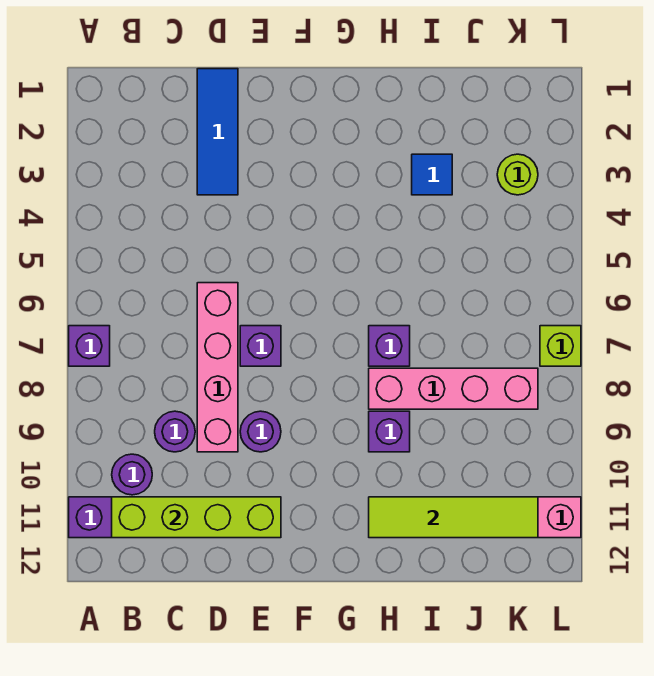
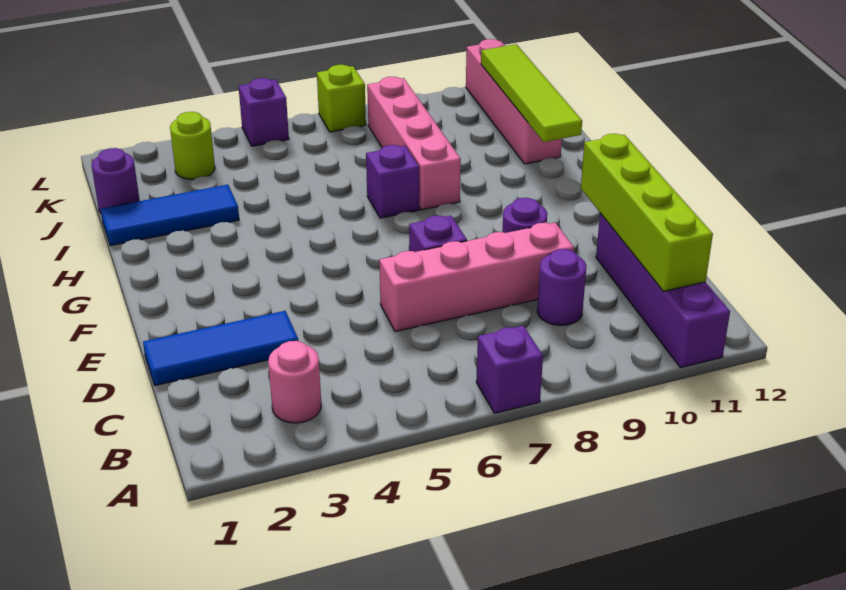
none -> pink round brick B3 level 1
purple round brick B10 level 1 -> purple round brick J1 level 1
purple brick H9 level 1 -> purple brick L5 level 1
blue tile I3 level 1 -> blue tile I1:I3 level 1

